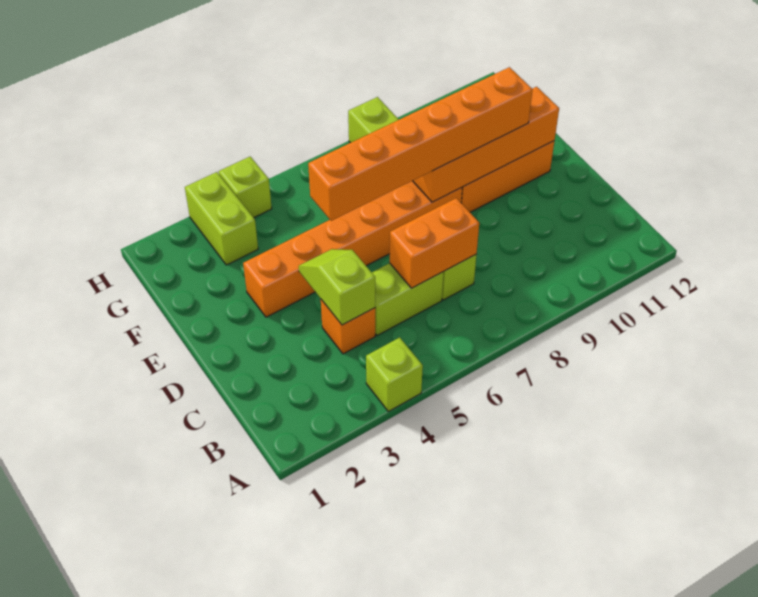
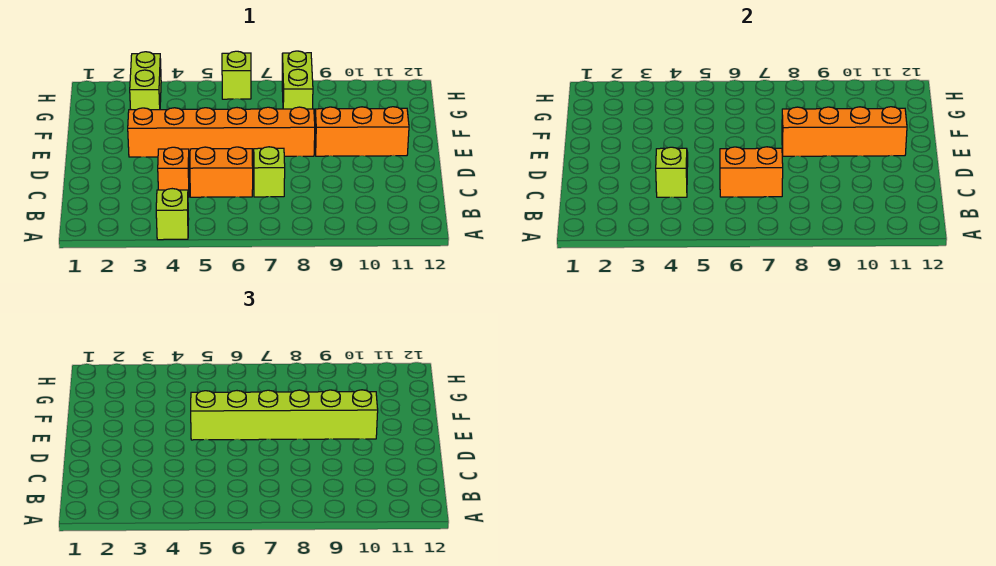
lime brick C5:C6 level 1 -> orange brick C5:C6 level 1
orange brick E5:E10 level 3 -> lime brick E5:E10 level 3
lime brick H4 level 1 -> lime brick H6 level 1

